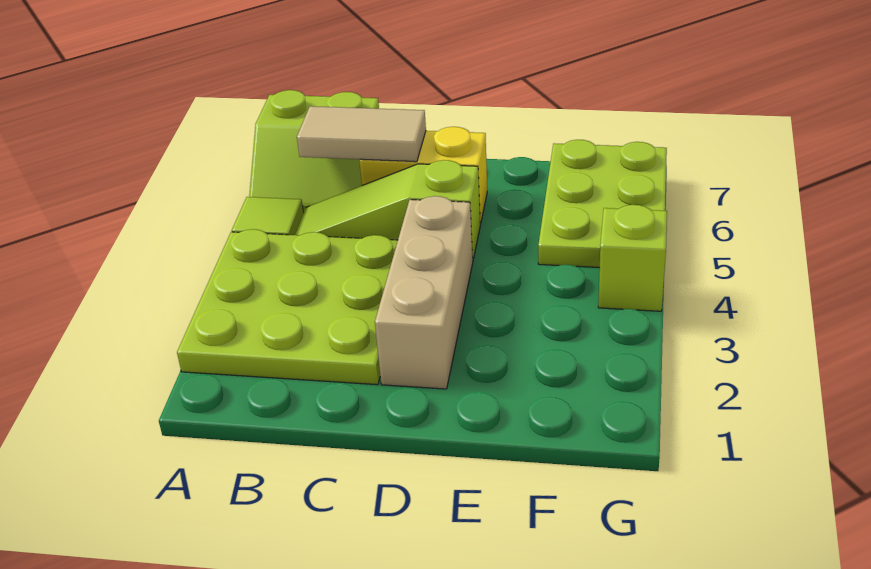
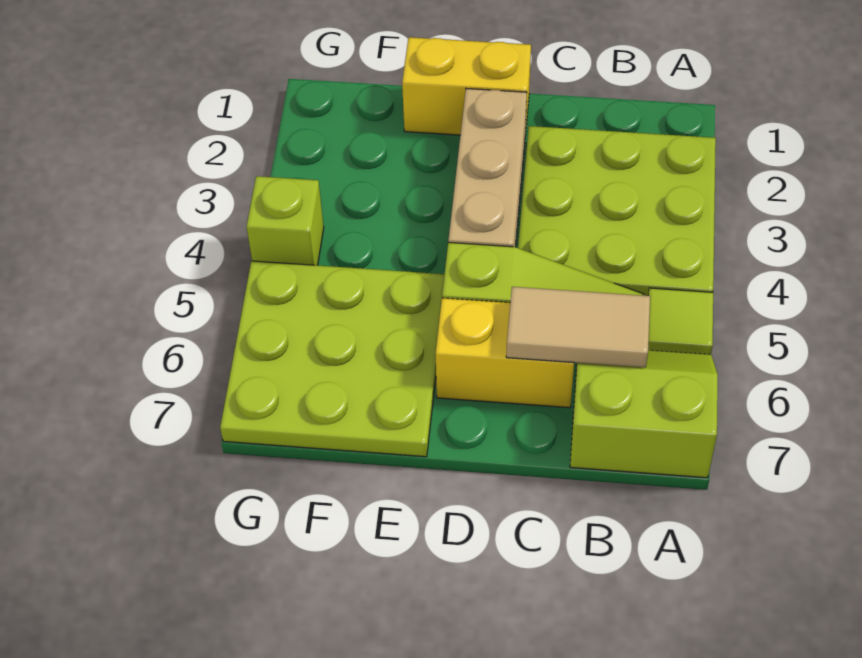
none -> yellow brick D1:E1 level 1
lime plate F5:G7 level 1 -> lime plate E5:G7 level 1

